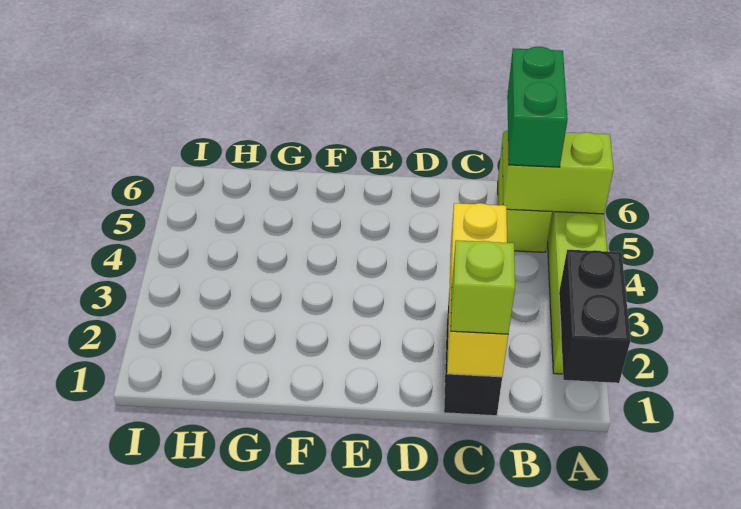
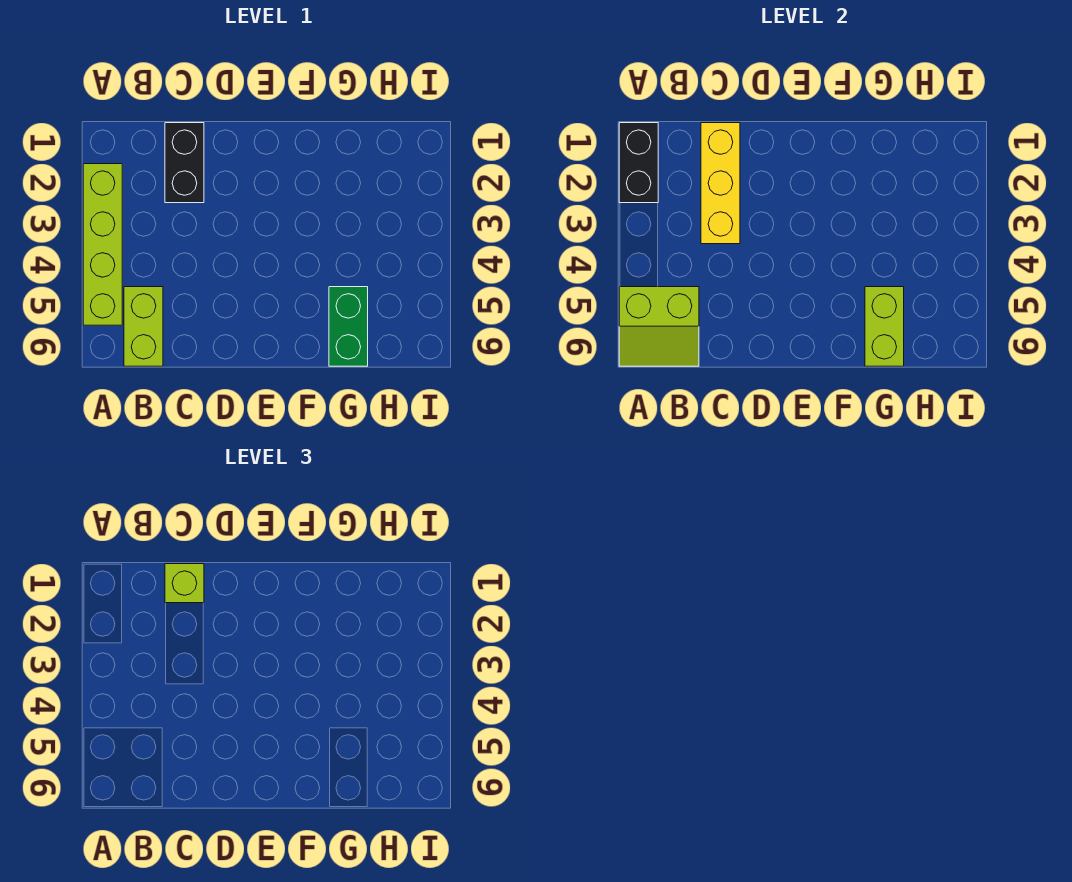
green brick B5:B6 level 3 -> green brick G5:G6 level 1
none -> lime brick G5:G6 level 2

